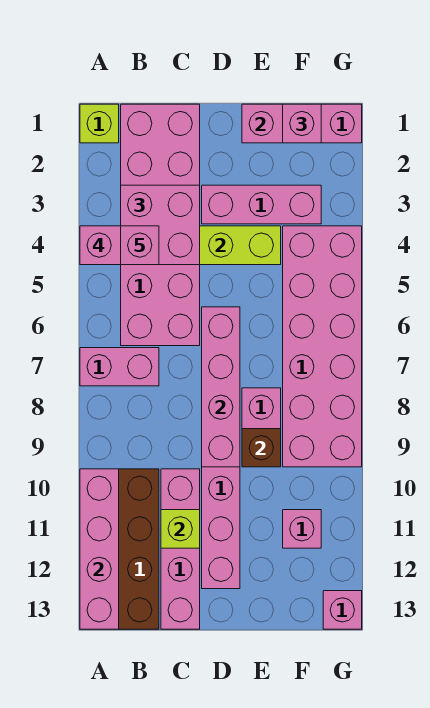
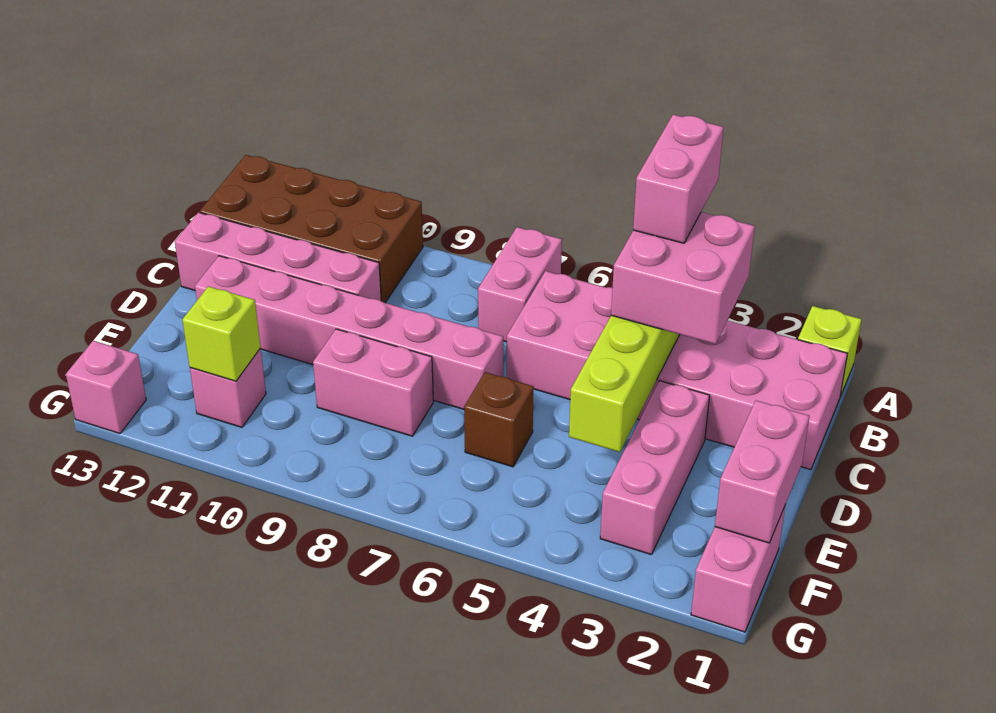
pink brick A10:A13 level 2 -> none
pink brick B4 level 5 -> none
lime brick C11 level 2 -> lime brick F11 level 2
pink brick D6:D9 level 2 -> none
brown brick E9 level 2 -> brown brick E6 level 1
pink brick F1 level 3 -> none
pink brick F4:G9 level 1 -> none

